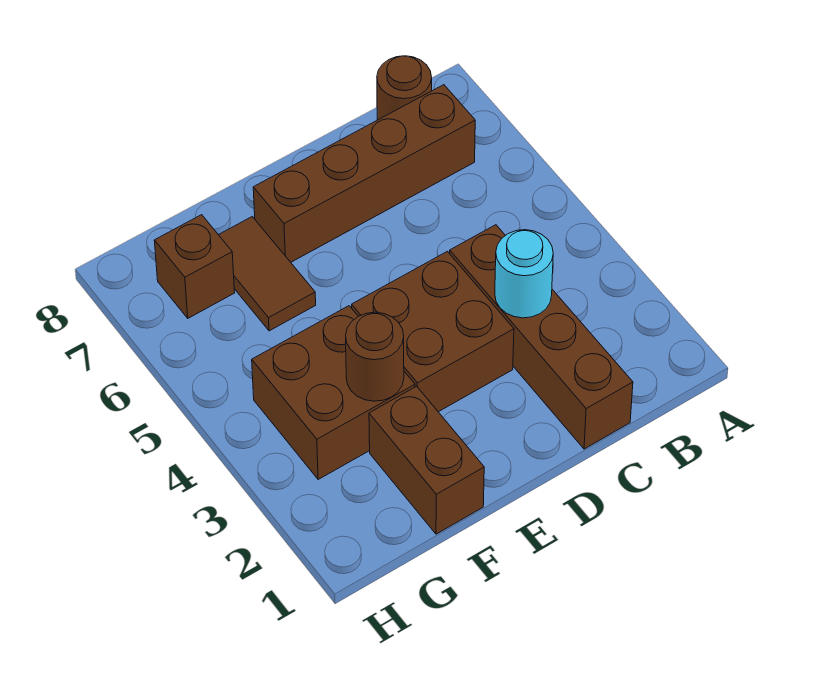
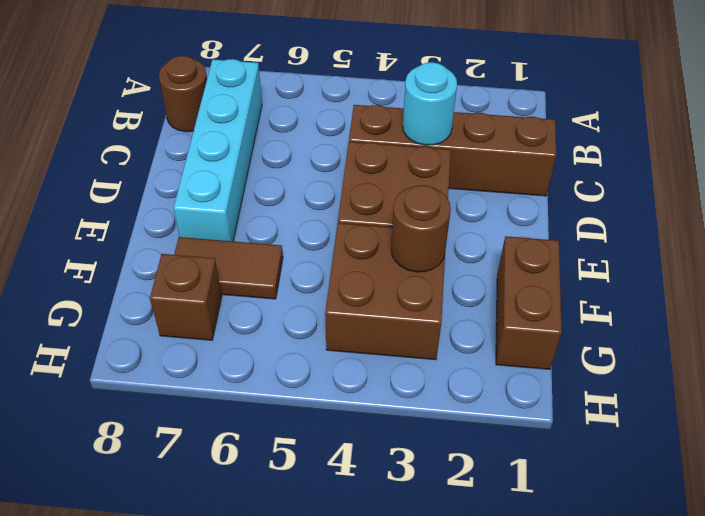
brown brick B7:E7 level 1 -> cyan brick B7:E7 level 1
brown brick F1:F2 level 1 -> brown brick F1:G1 level 1

